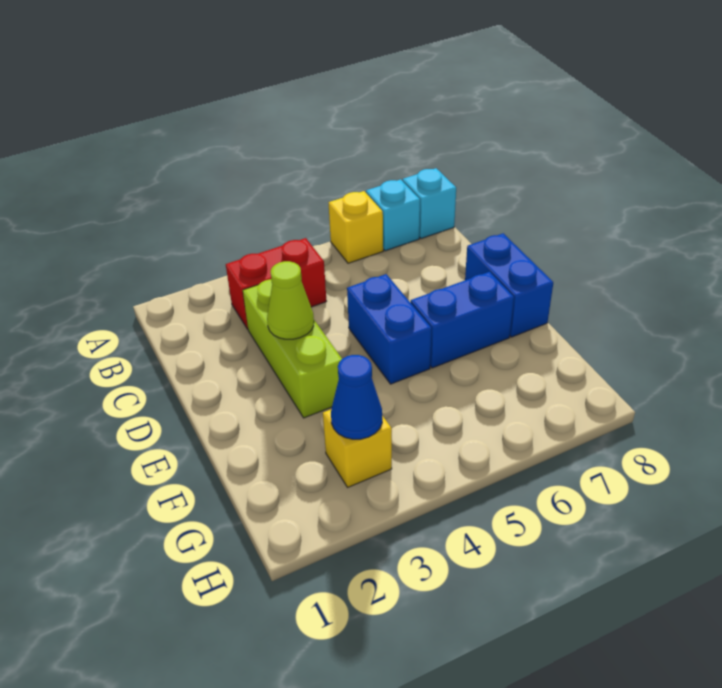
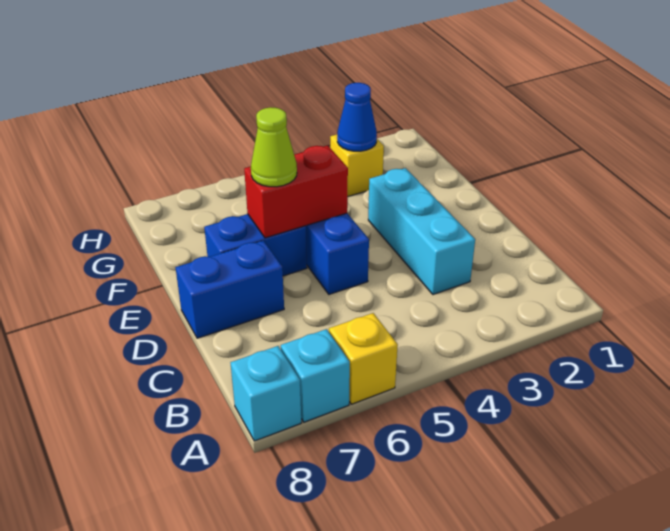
red brick B3:B4 level 1 -> red brick E5:E6 level 2
lime brick C3:E3 level 1 -> cyan brick C3:E3 level 1
lime cone D3 level 2 -> lime cone E6 level 3
blue brick D8:E8 level 1 -> blue brick D7:D8 level 1

